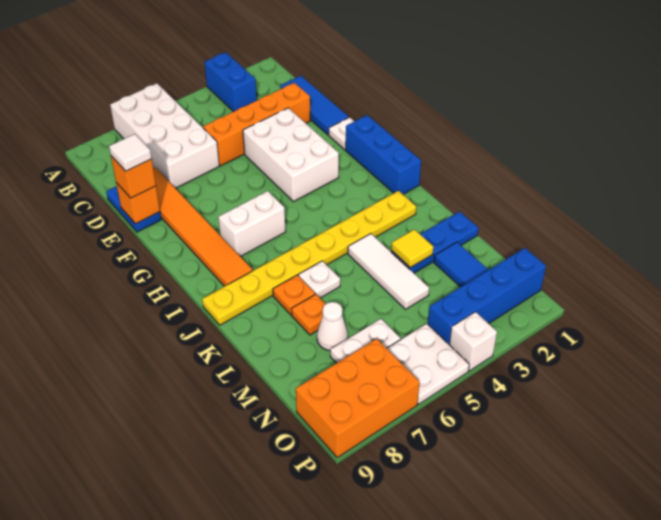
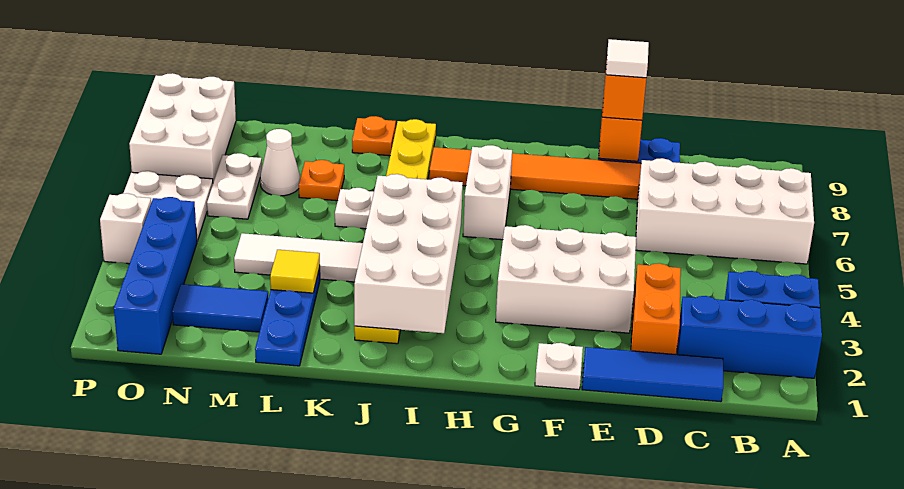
orange brick D2:D5 level 1 -> orange brick D2:D3 level 1
blue brick G1:I1 level 1 -> blue brick A2:C2 level 1
none -> white brick I2:J5 level 2
orange plate K7 level 1 -> orange plate K9 level 1
orange brick O7:P9 level 1 -> white brick O7:P9 level 1

